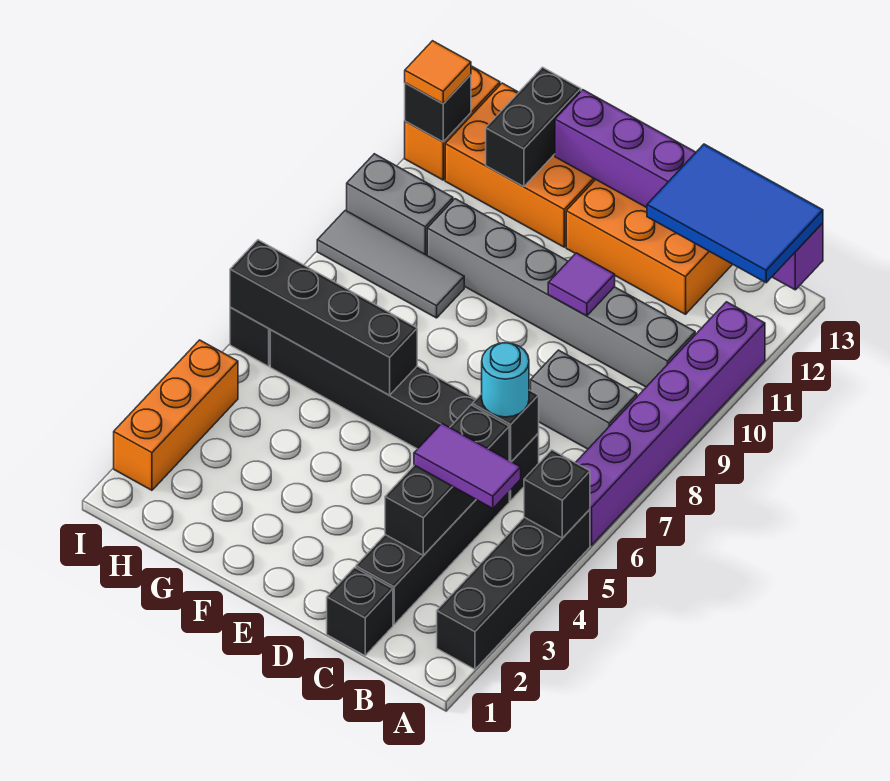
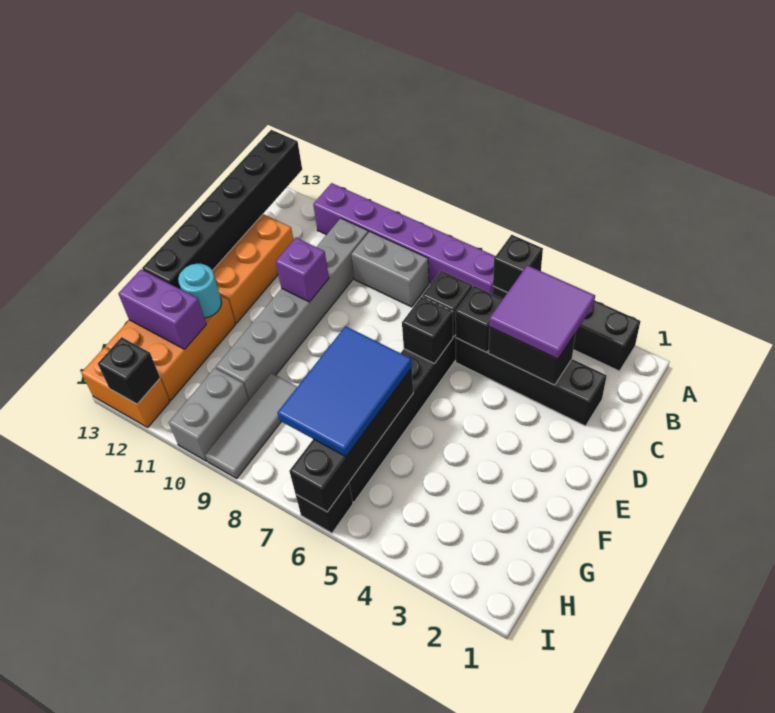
blue tile A12:C13 level 3 -> blue tile F6:H7 level 3
purple brick A13:F13 level 2 -> black brick A13:F13 level 2
purple tile B4:C4 level 3 -> purple tile B3:C4 level 3
grey brick B8:C8 level 1 -> grey brick B8:B9 level 1
black brick C1 level 1 -> black brick D6 level 2
cyan round brick C6 level 3 -> cyan round brick F12 level 2
purple tile D10 level 2 -> purple brick D10 level 2
black brick G12:G13 level 2 -> purple brick G12:G13 level 2
orange brick I2:I4 level 1 -> none
orange tile I12 level 3 -> none

